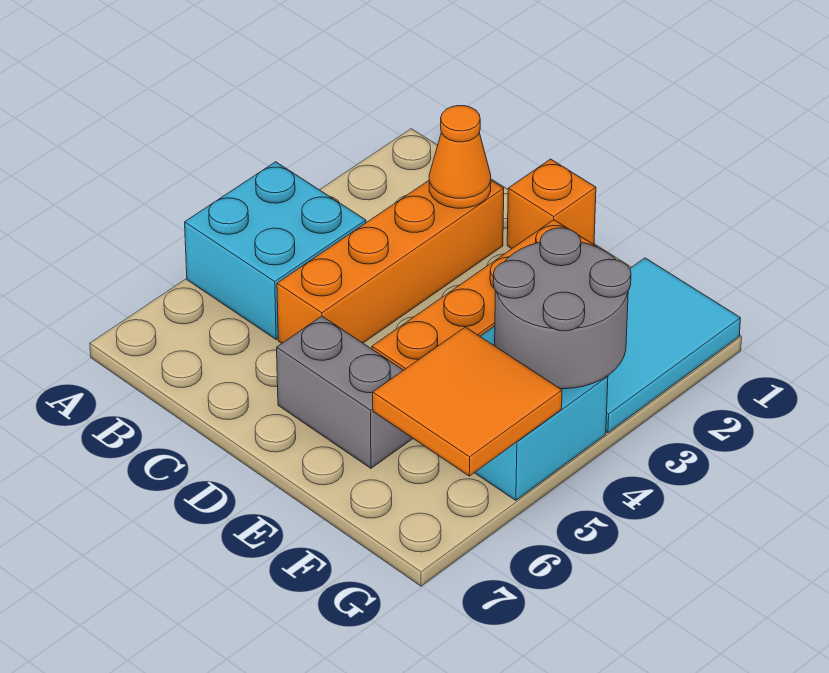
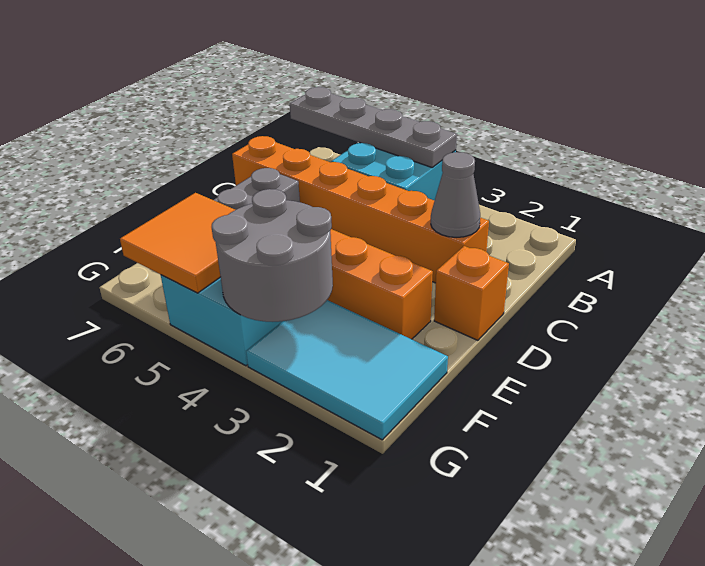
none -> grey plate A4:A7 level 2
orange brick C2:C5 level 1 -> orange brick C2:C7 level 1
orange cone C2 level 2 -> grey cone C2 level 2

